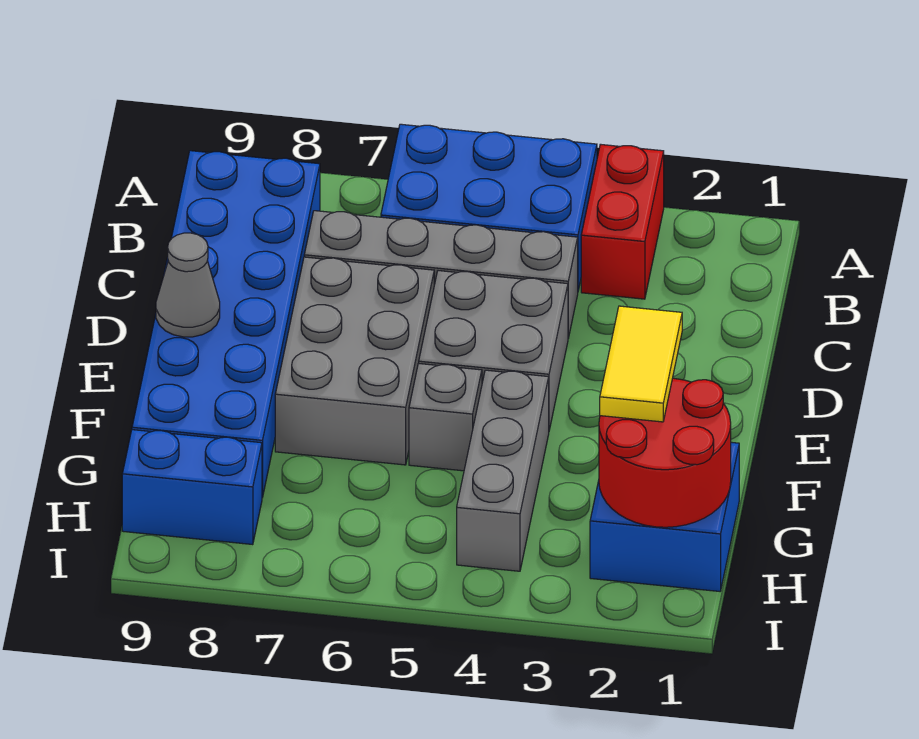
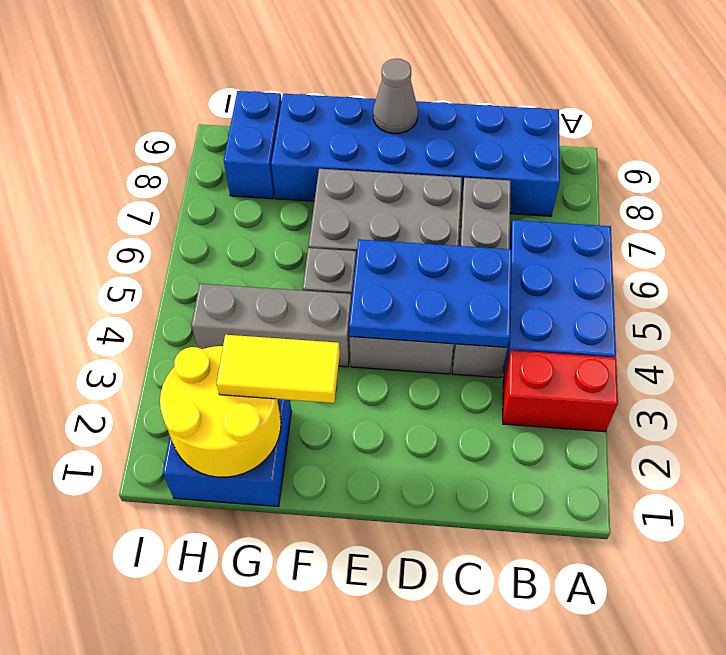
none -> blue plate C4:E5 level 2
red round brick G1:H2 level 2 -> yellow round brick G1:H2 level 2

